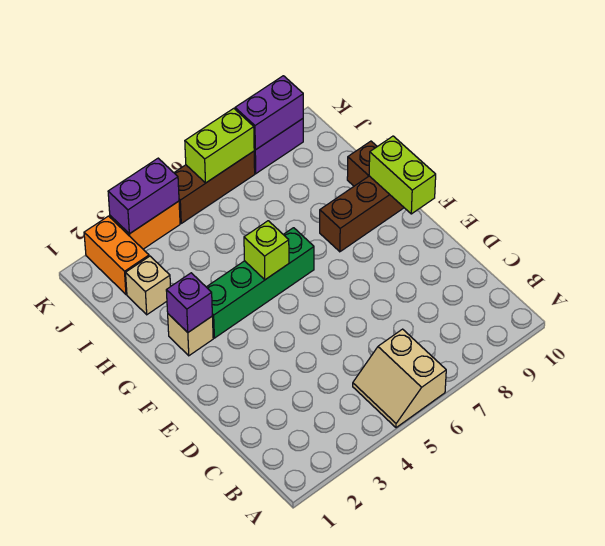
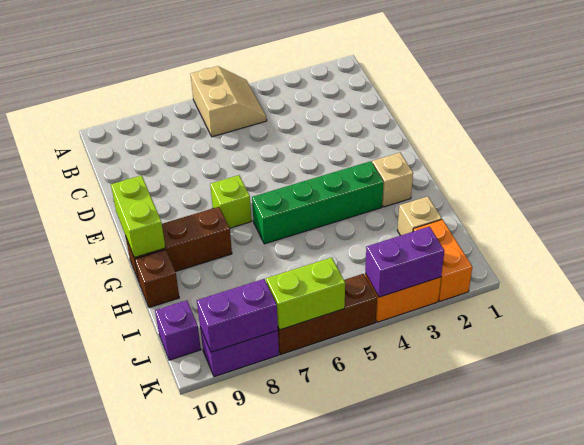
purple brick G2 level 2 -> purple brick J10 level 1
lime brick G5 level 2 -> lime brick F7 level 1

